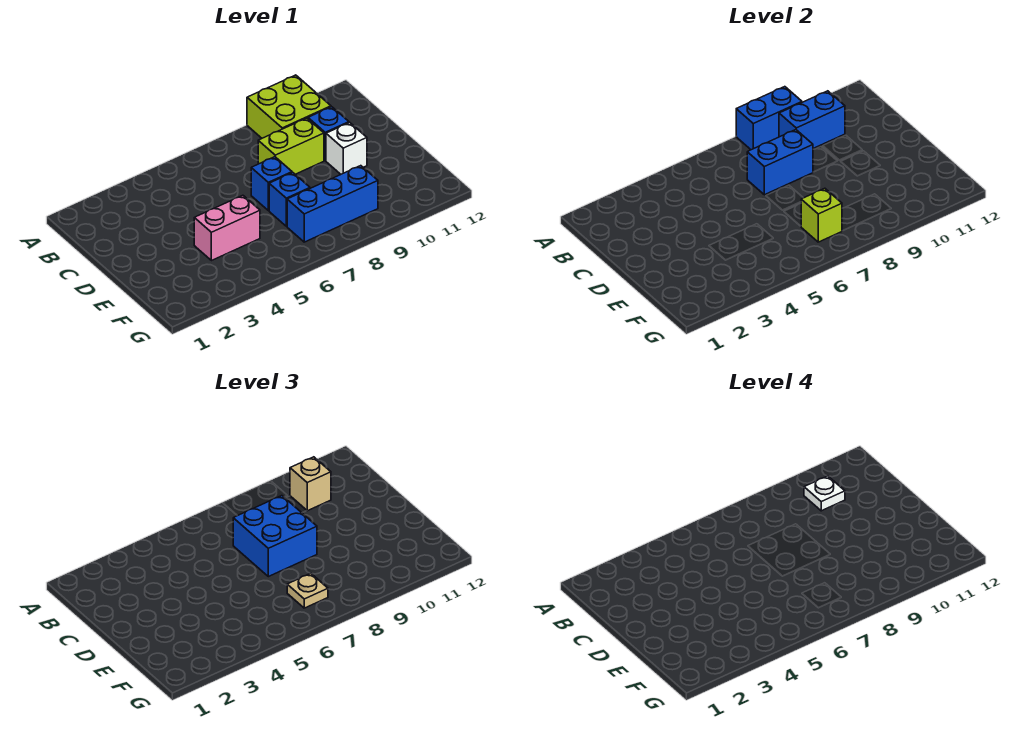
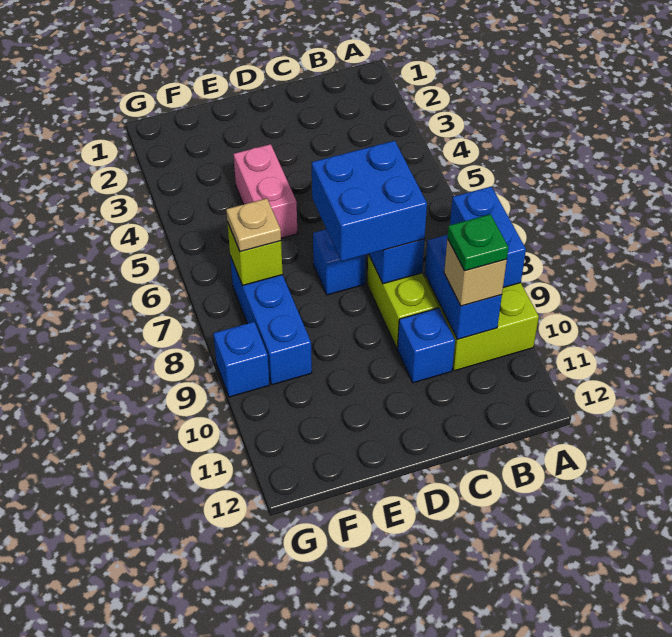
white plate B10 level 4 -> green plate B10 level 4
white brick D10 level 1 -> none
blue brick E7 level 1 -> blue brick G9 level 1

